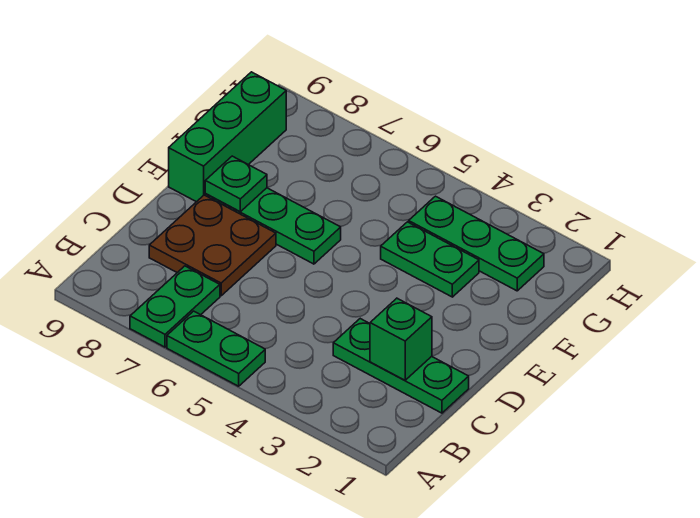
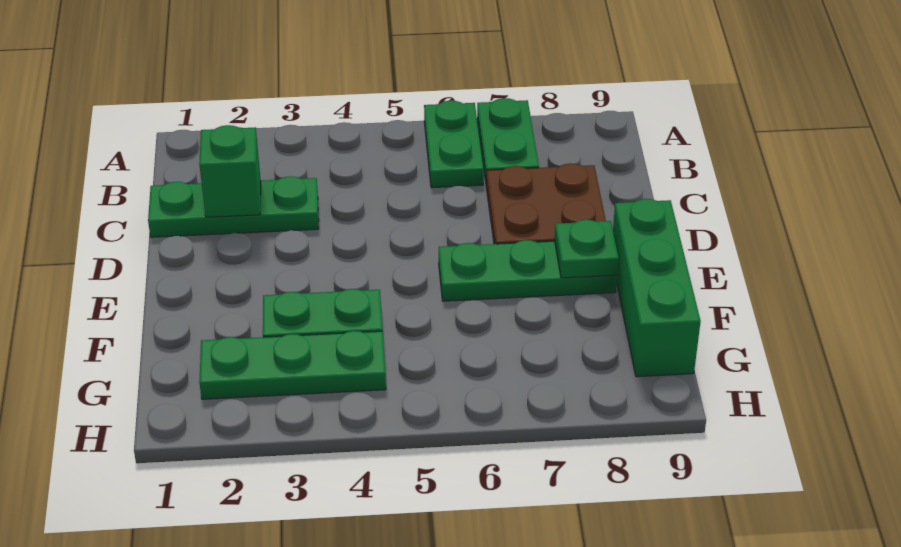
green plate A5:A6 level 1 -> green plate A6:B6 level 1

